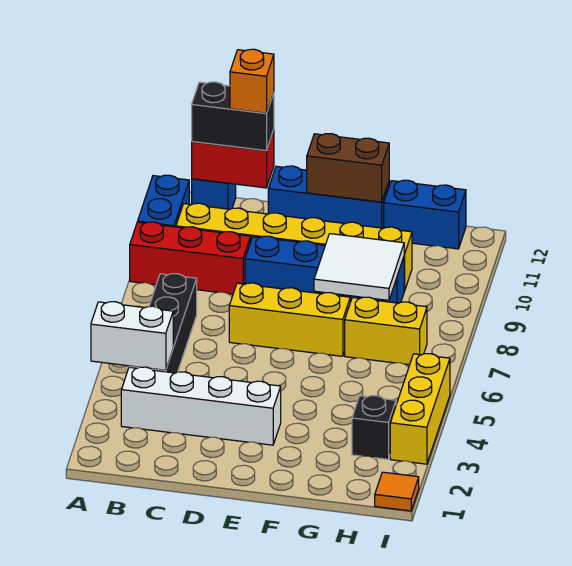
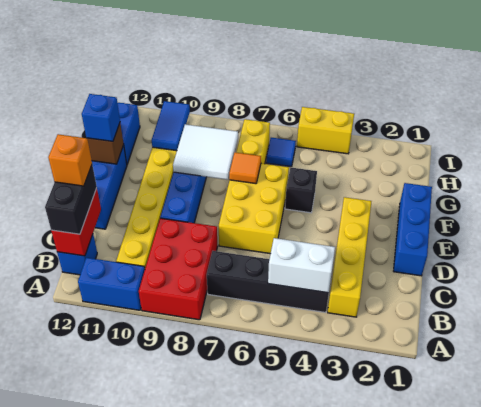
white brick A4:B4 level 2 -> white brick B4:B5 level 2
red brick A9:C9 level 1 -> red brick A8:C9 level 1
white brick B3:E3 level 1 -> yellow brick B3:E3 level 1
none -> blue brick D1:F1 level 1
yellow brick D7:F7 level 1 -> yellow brick D6:F7 level 1
brown brick E12:F12 level 2 -> brown brick F12 level 2
none -> blue brick F12 level 3
none -> blue tile G10:H10 level 2
black brick H3 level 1 -> black brick F5 level 1
none -> blue tile H6 level 1
orange tile I1 level 1 -> orange tile F7 level 2
yellow brick I3:I5 level 1 -> yellow brick I4:I5 level 1

